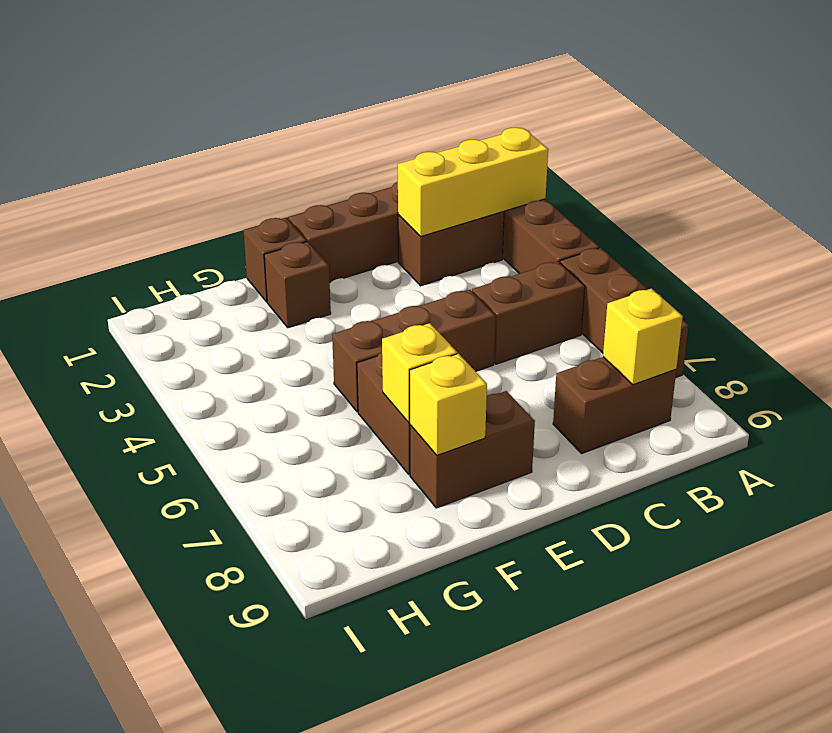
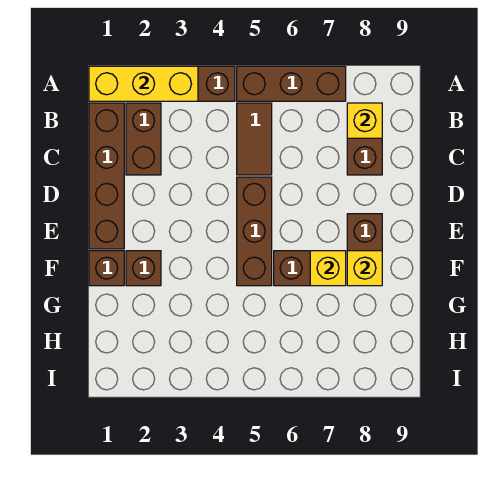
yellow brick A2:C2 level 2 -> yellow brick A1:A3 level 2
brown brick B5:C5 level 1 -> brown tile B5:C5 level 1

